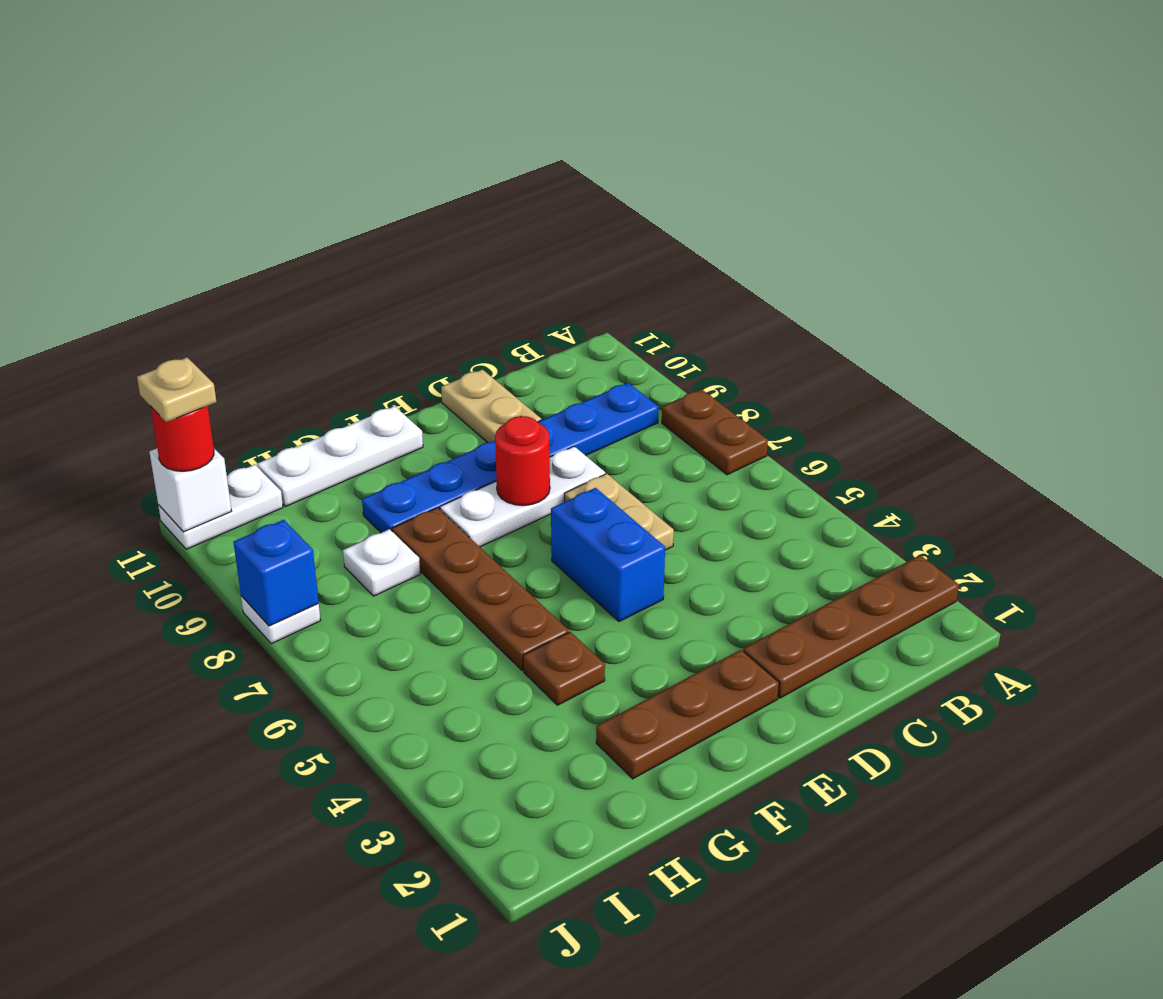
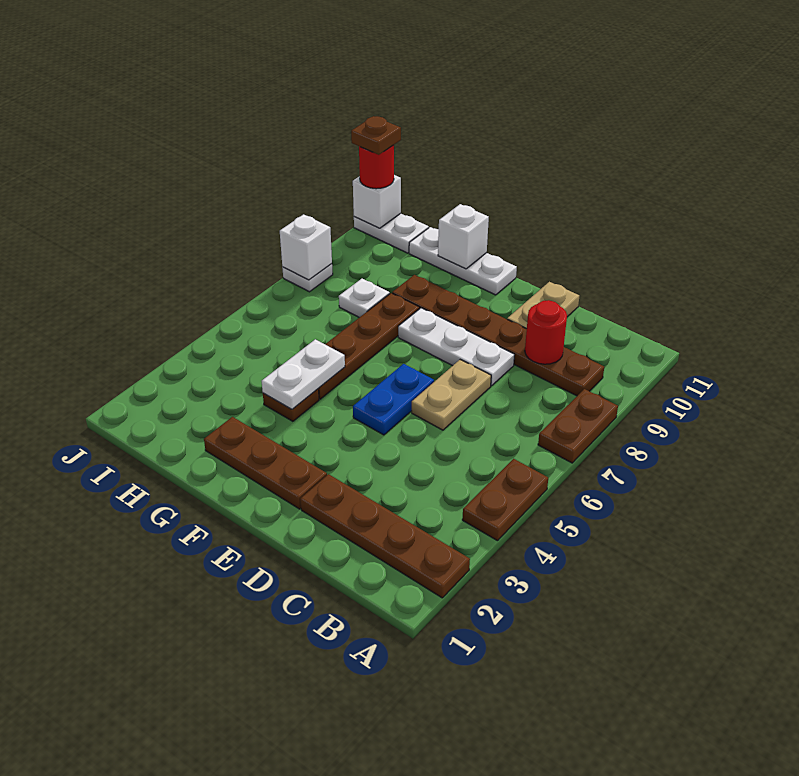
none -> brown plate A4:A5 level 1
blue plate B9:G9 level 1 -> brown plate B9:G9 level 1
blue brick E5:E6 level 1 -> blue plate E5:E6 level 1
red round brick E8 level 2 -> red round brick C9 level 2
none -> white plate G4:G5 level 2
none -> white brick G11 level 2
blue brick J8 level 2 -> white brick J8 level 2
tan plate J11 level 4 -> brown plate J11 level 4

